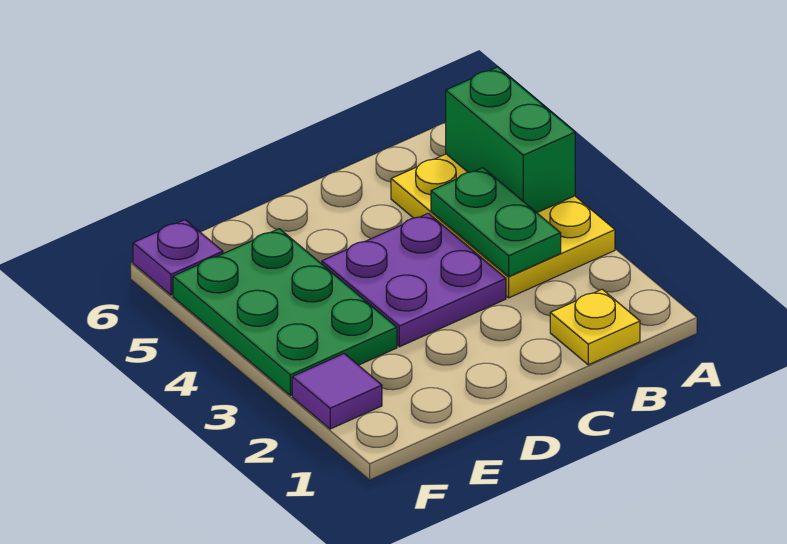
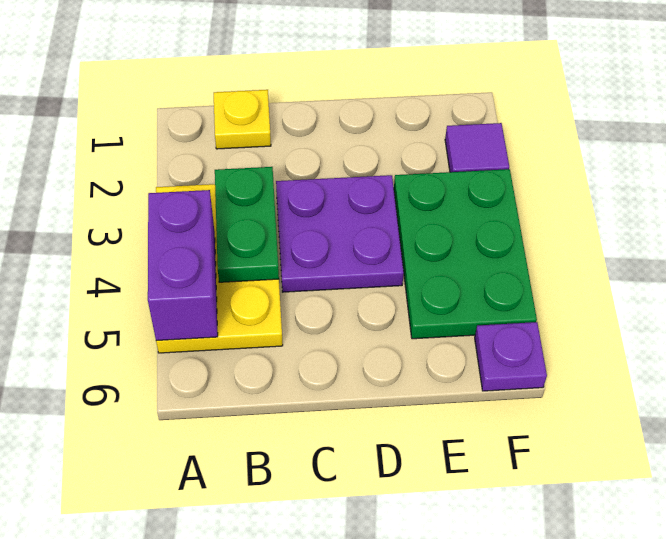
green brick A4:A5 level 2 -> purple brick A4:A5 level 2

